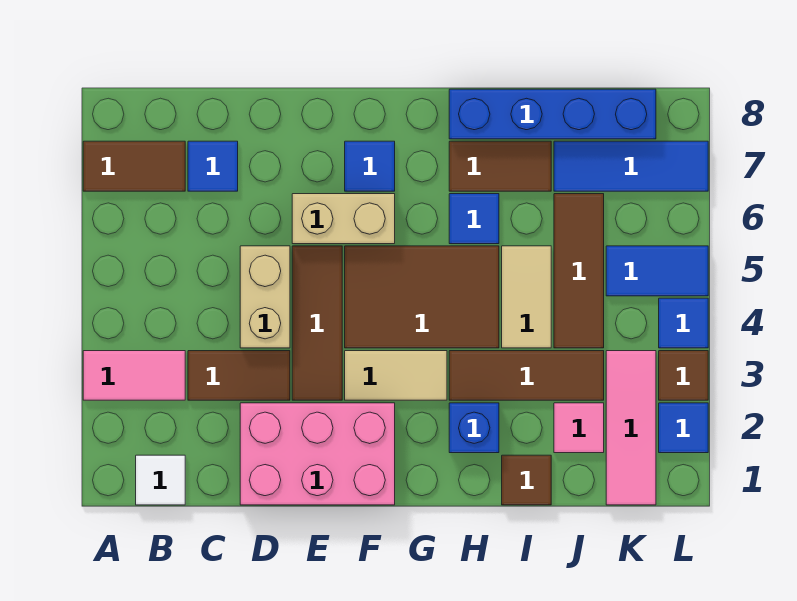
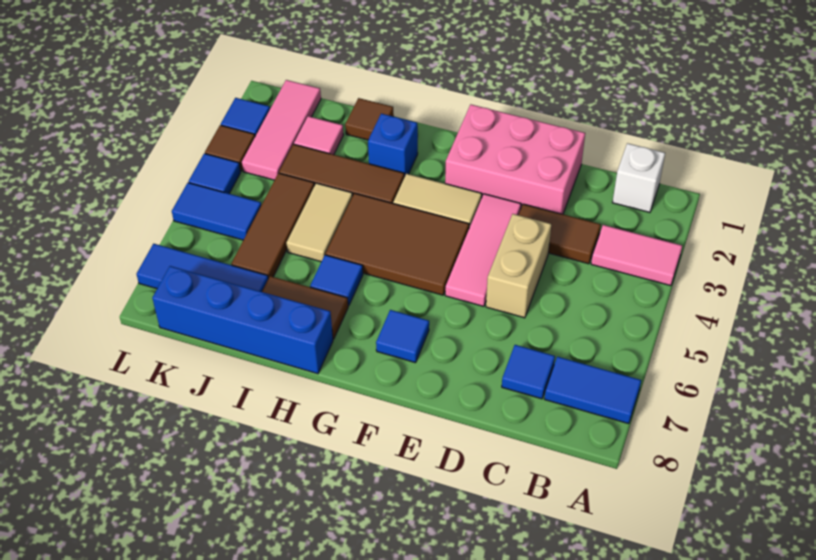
brown tile A7:B7 level 1 -> blue tile A7:B7 level 1
white tile B1 level 1 -> white brick B1 level 1
brown tile E3:E5 level 1 -> pink tile E3:E5 level 1
tan brick E6:F6 level 1 -> none

